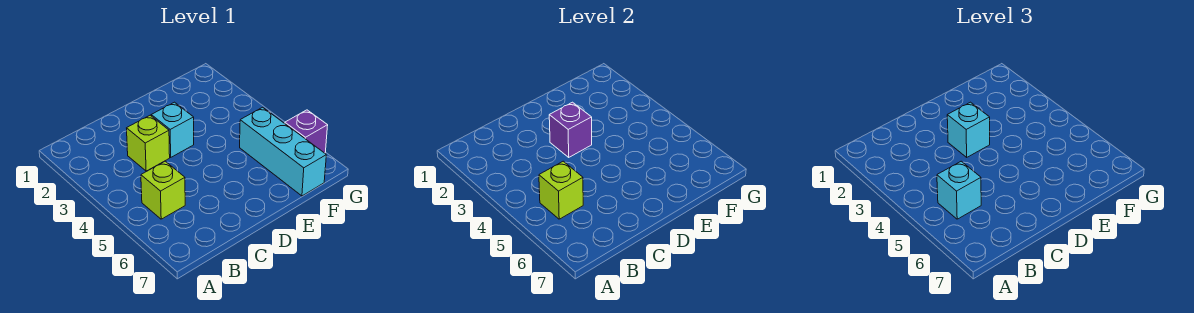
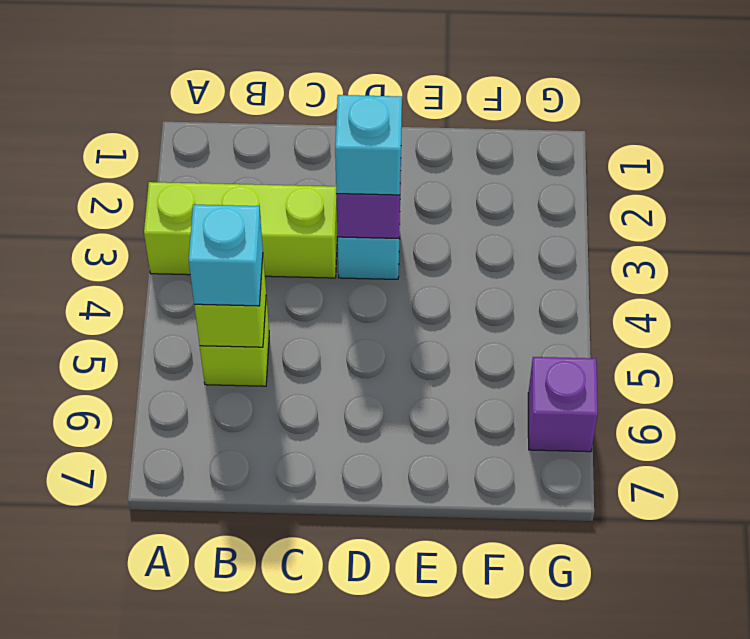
lime brick C3 level 1 -> lime brick A3:C3 level 1
cyan brick F5:F7 level 1 -> none

